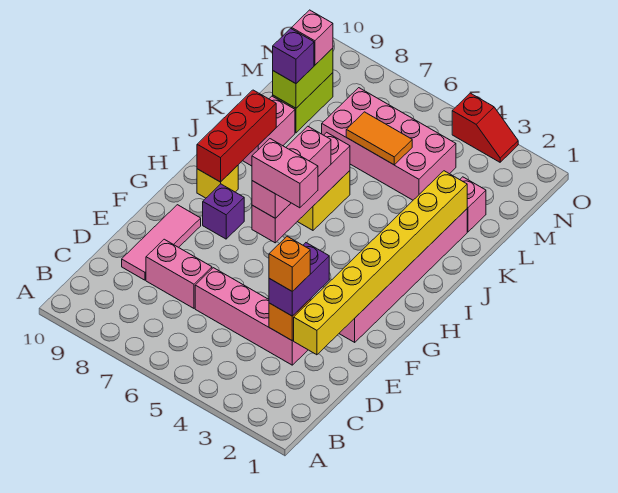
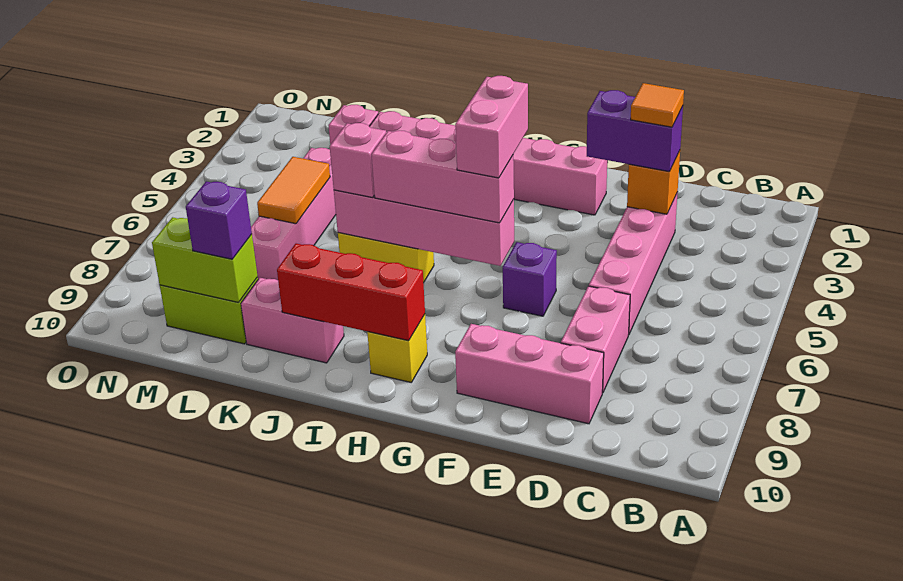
yellow brick D2:K2 level 2 -> none
orange brick D3 level 4 -> orange tile D3 level 4
pink tile D9:F9 level 1 -> pink brick D9:F9 level 1
purple brick G8 level 1 -> purple brick F6 level 1
pink brick L4:M7 level 1 -> pink brick L4:L7 level 1
pink brick M9 level 3 -> pink brick J6 level 3
red slope O3:O4 level 1 top 4 -> none

